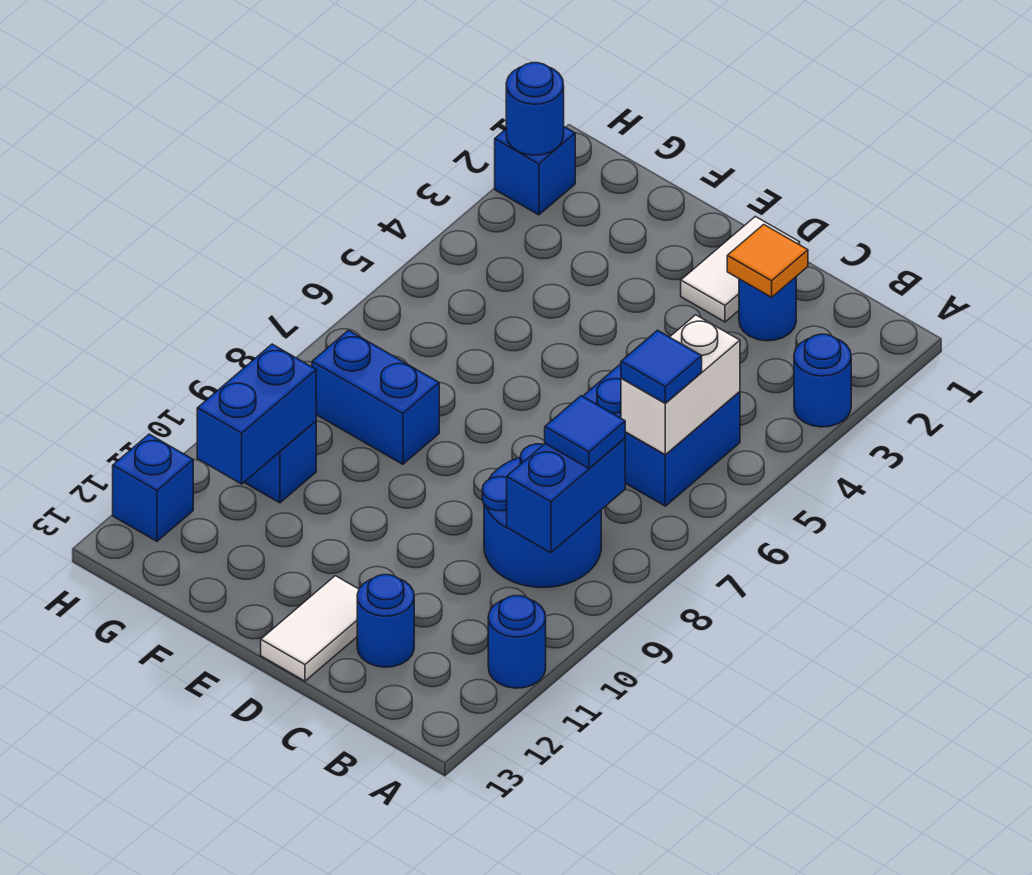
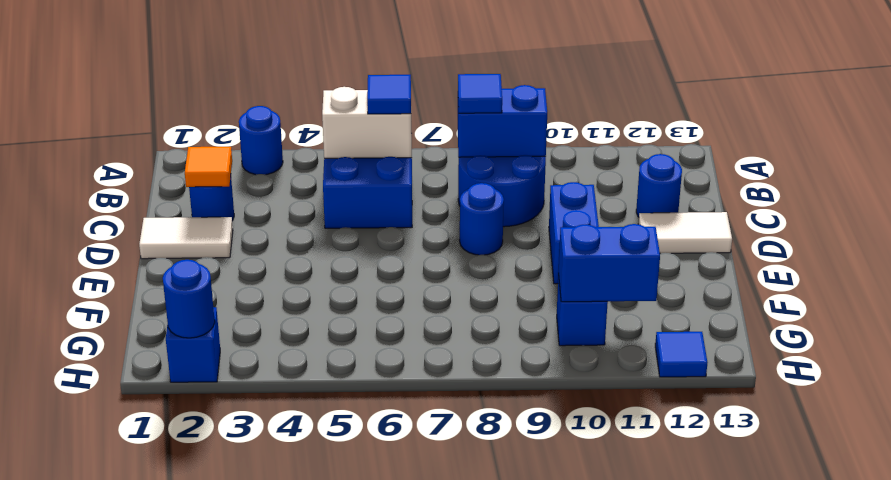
blue round brick A11 level 1 -> blue round brick D8 level 1
blue brick F8:G8 level 1 -> blue brick D10:E10 level 1
blue brick H12 level 1 -> blue tile H12 level 1

